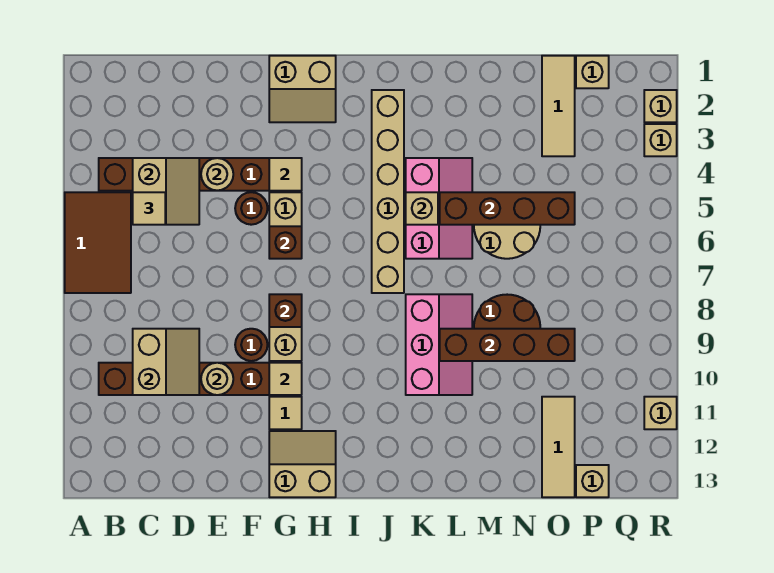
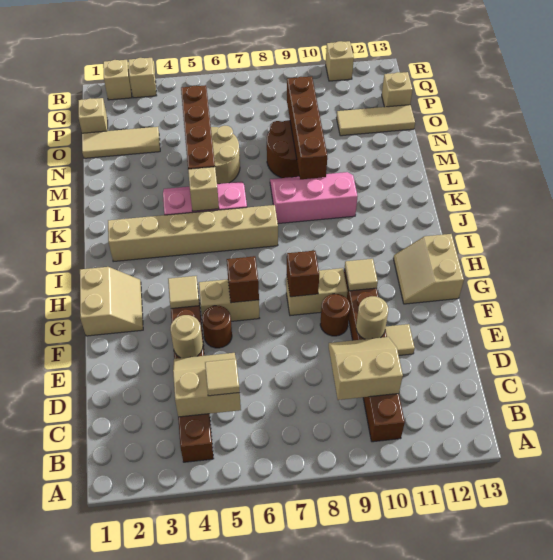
brown tile A5:B7 level 1 -> none
tan tile G11 level 1 -> tan tile E11 level 1

